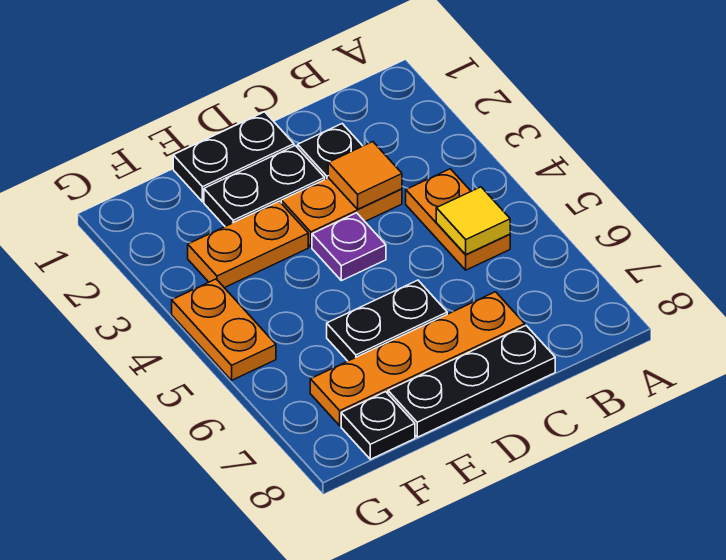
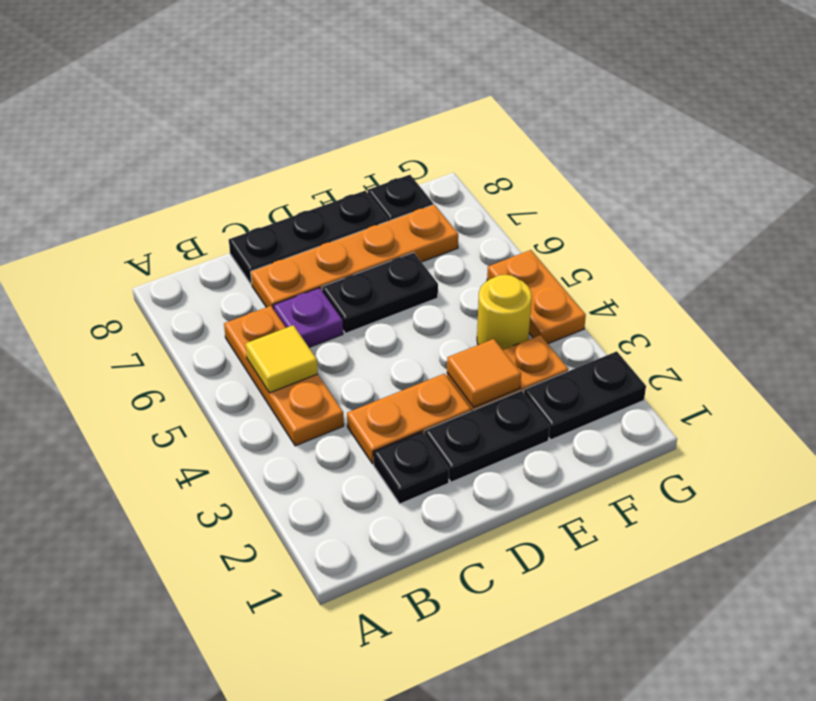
orange plate B4:B5 level 1 -> orange plate B4:B6 level 1
orange tile C3 level 2 -> orange tile E3 level 2
black plate D1:E1 level 1 -> black plate F2:G2 level 1
purple plate D4 level 1 -> purple plate C6 level 1
none -> yellow round brick F4 level 1

